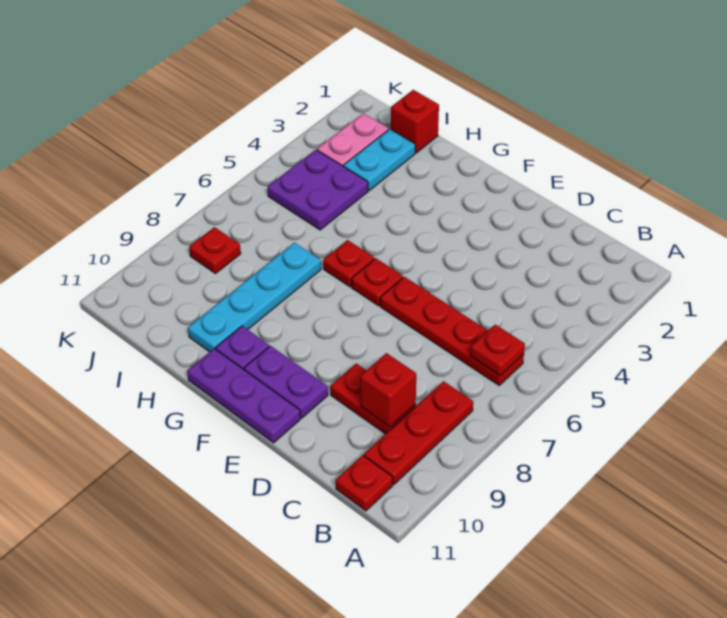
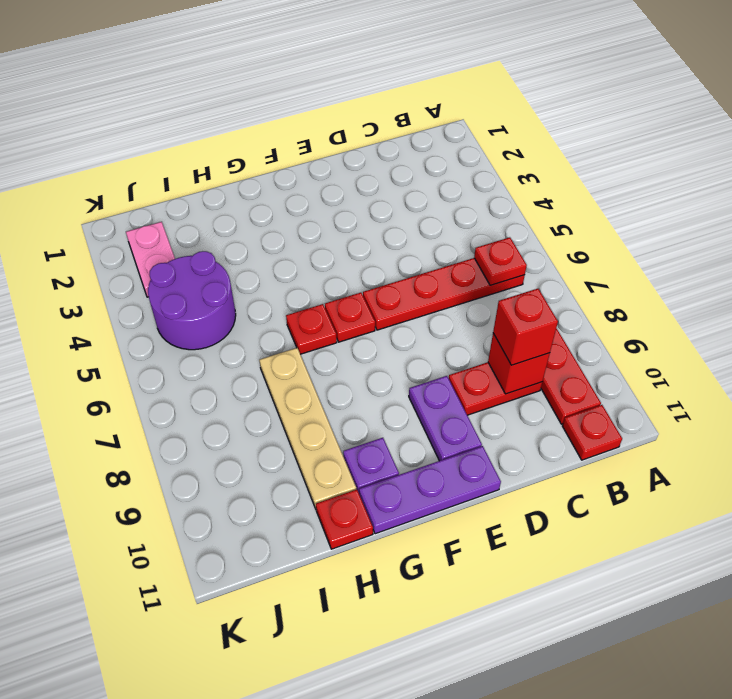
purple plate E10:F10 level 1 -> purple plate E9:E10 level 1
cyan plate H7:H10 level 1 -> tan plate H7:H10 level 1
red brick I1 level 1 -> red brick C9 level 3
cyan plate I2:I3 level 1 -> none
purple plate I4:J5 level 1 -> purple round brick I4:J5 level 1
red plate J8 level 1 -> red plate H11 level 1

